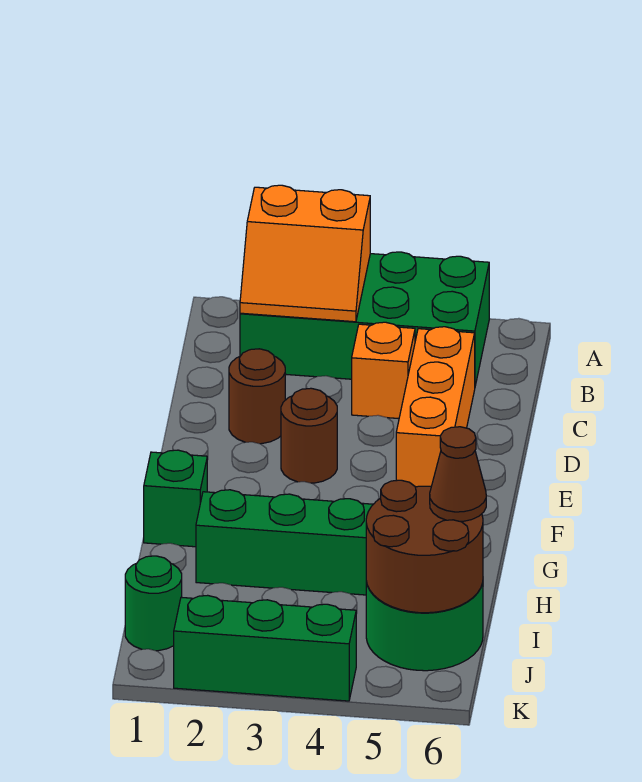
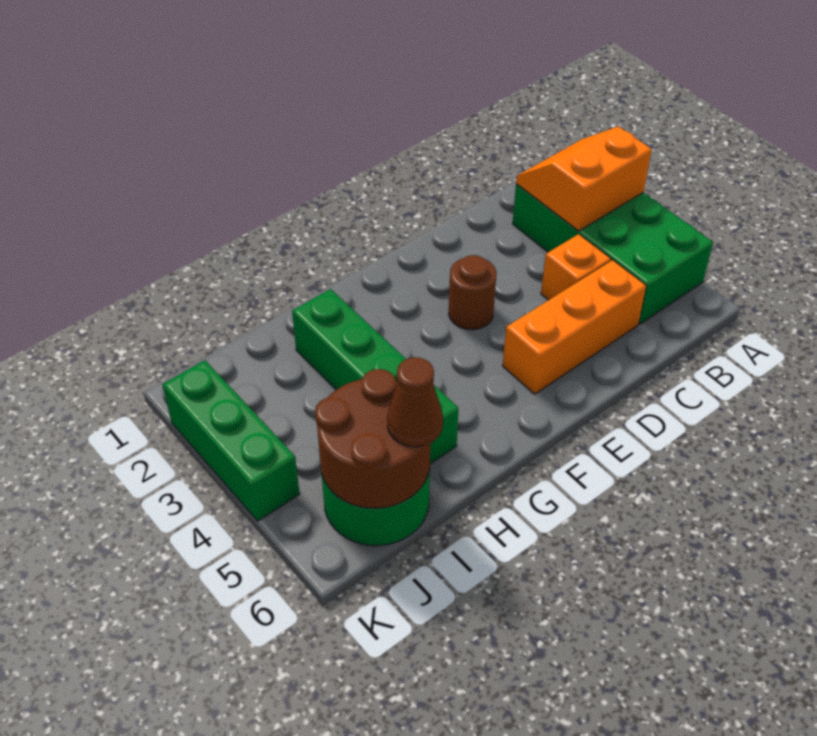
orange slope A2:B3 level 2 top A -> orange slope A2:B3 level 2 top 3
brown round brick D2 level 1 -> none
green brick G1 level 1 -> none
green round brick J1 level 1 -> none

